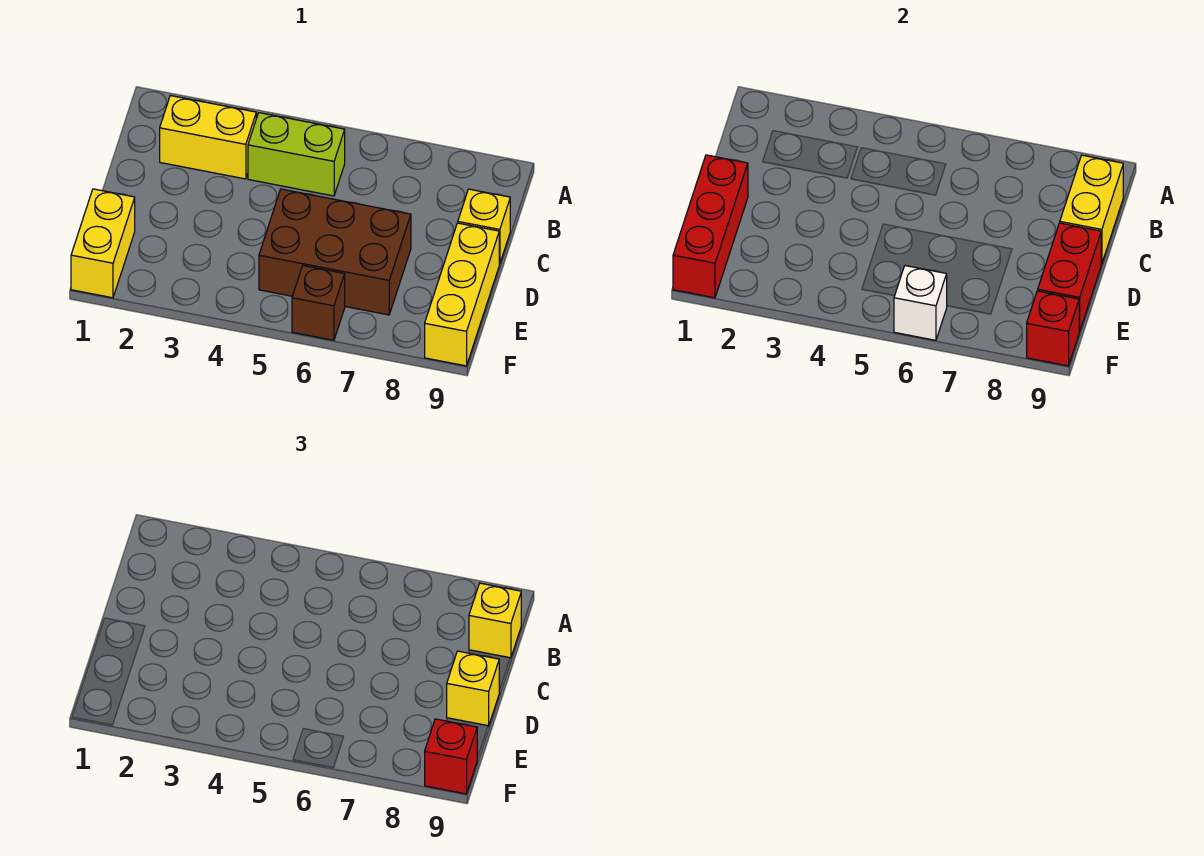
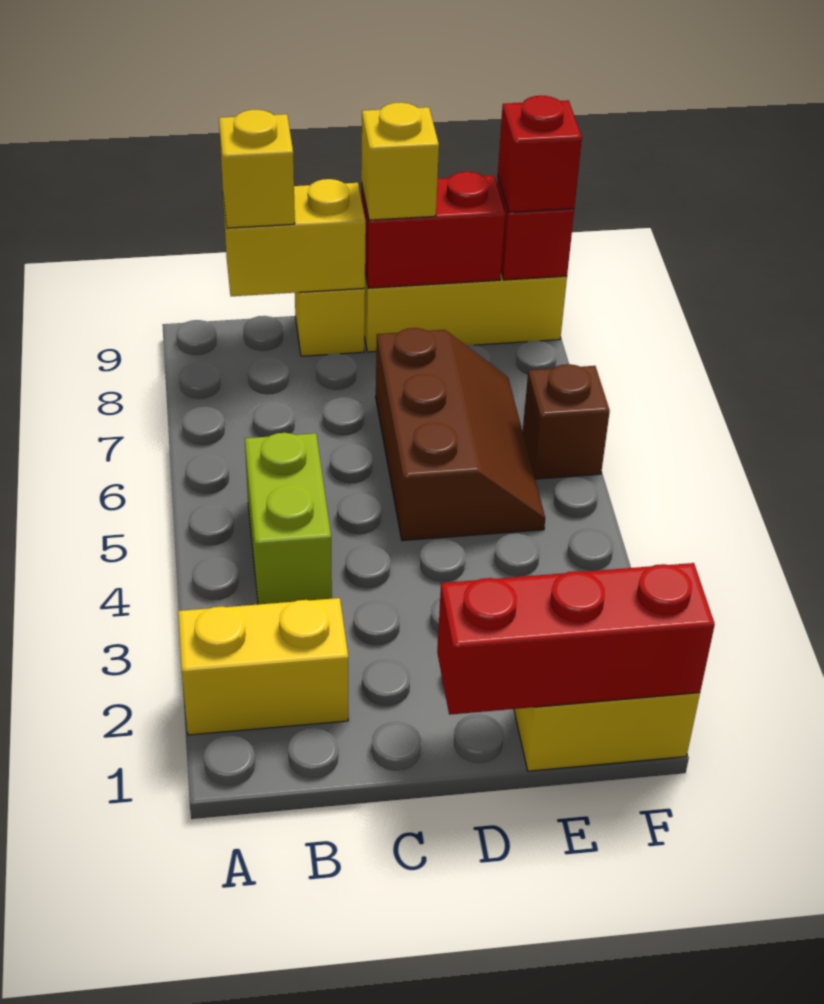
yellow brick B2:B3 level 1 -> yellow brick A2:B2 level 1
brown brick D5:E7 level 1 -> brown slope D5:E7 level 1 top D
white brick F6 level 2 -> none

